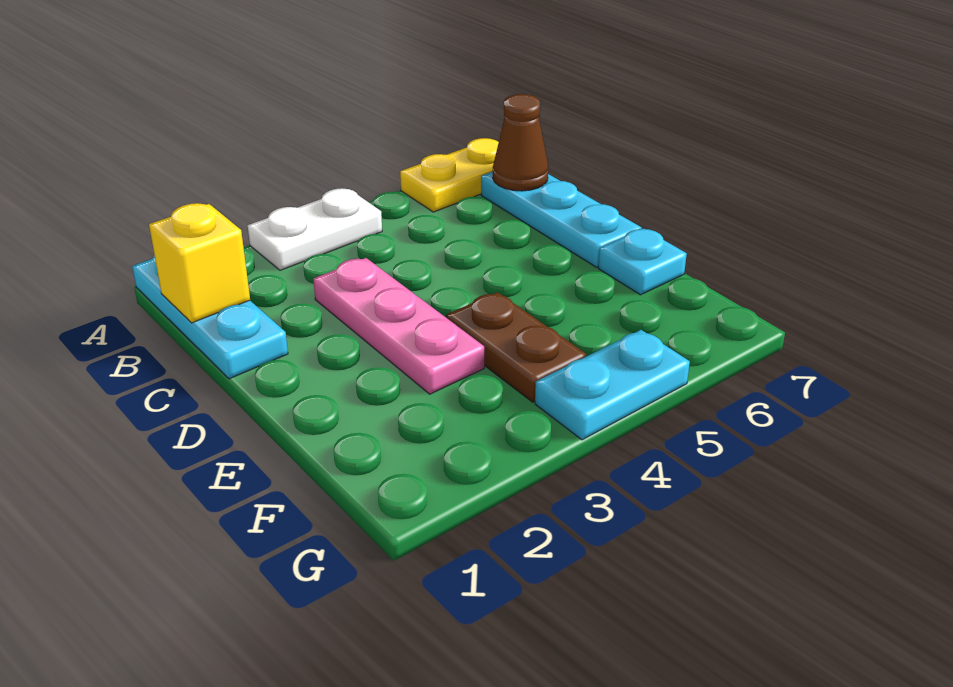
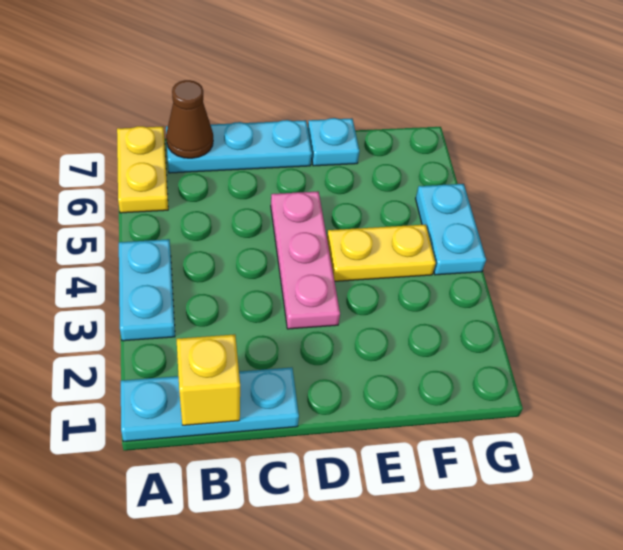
white plate A3:A4 level 1 -> cyan plate A3:A4 level 1
pink plate C3:E3 level 1 -> pink plate D3:D5 level 1
brown plate E4:F4 level 1 -> yellow plate E4:F4 level 1

